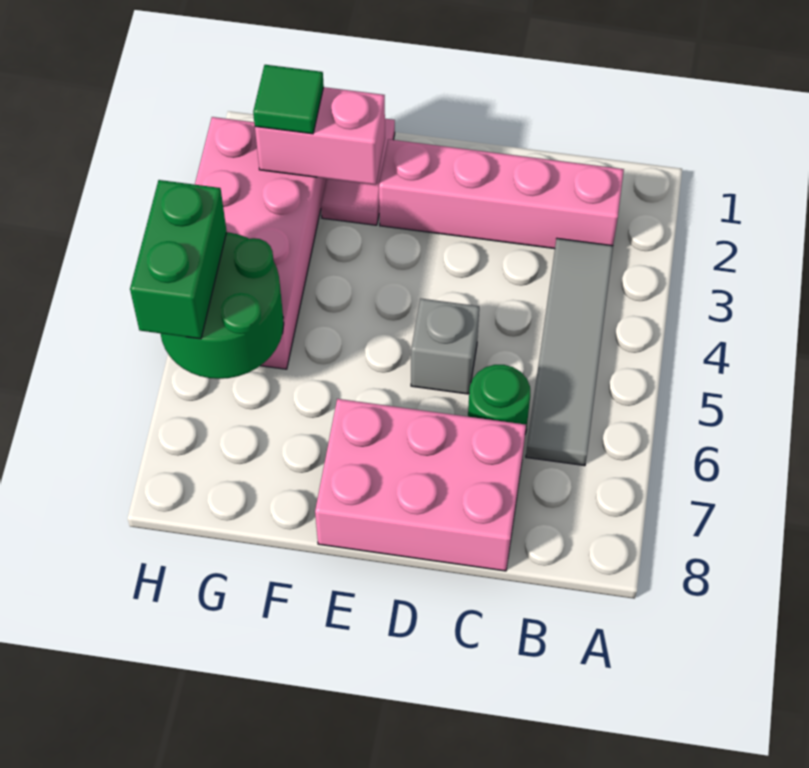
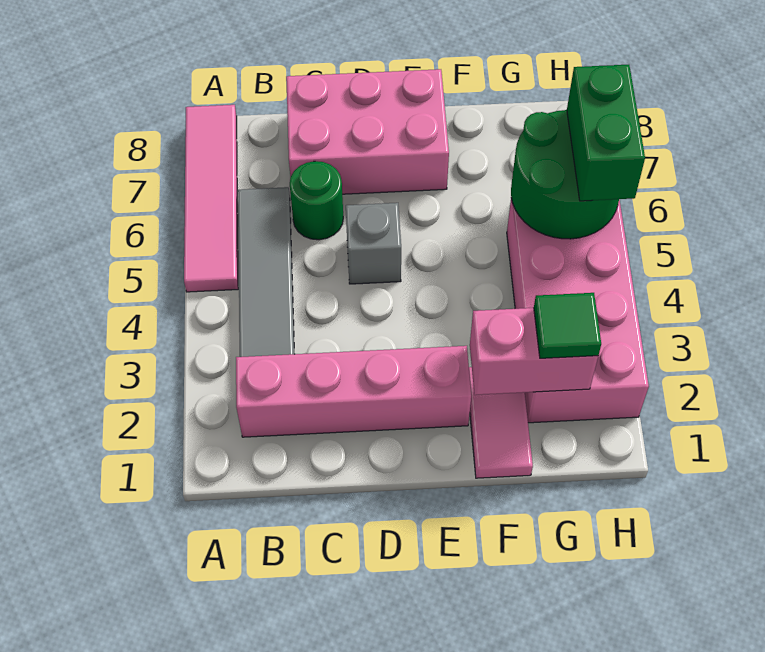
none -> pink tile A5:A8 level 1

